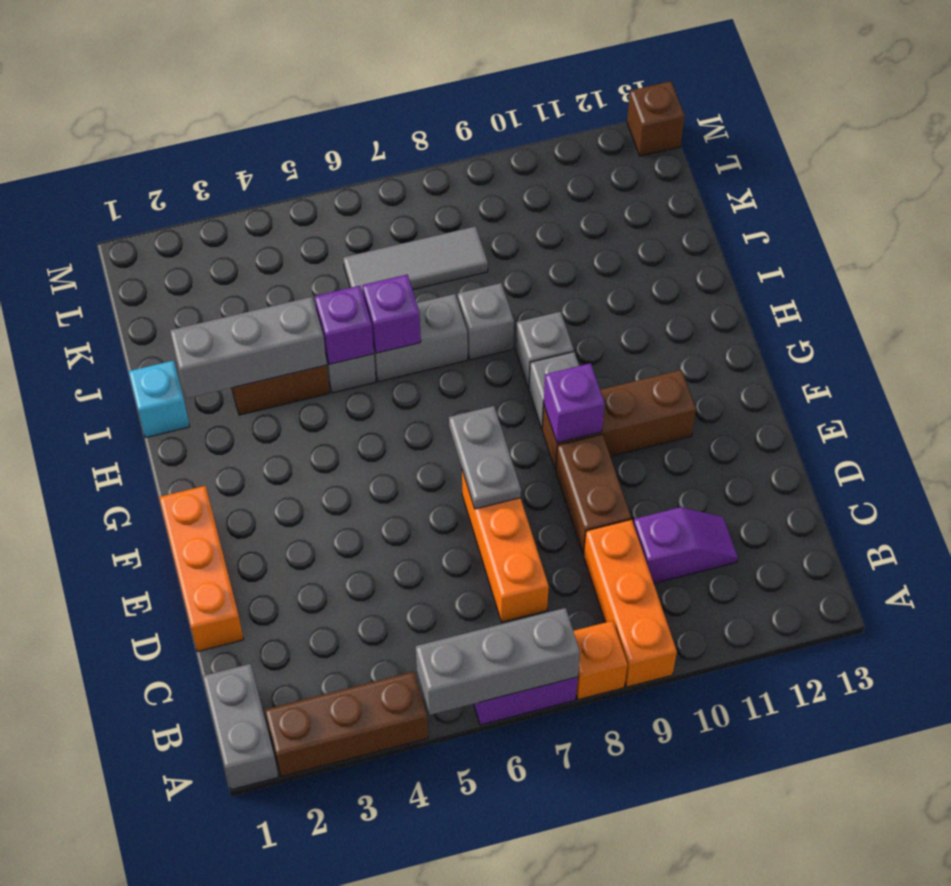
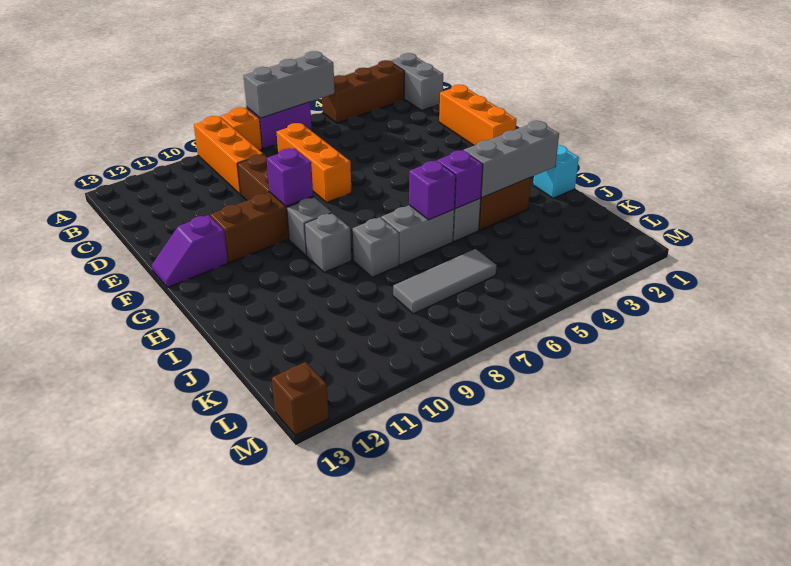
purple slope C10:C11 level 1 top 10 -> purple slope F12:F13 level 1 top 12
grey plate E7:F7 level 2 -> none

